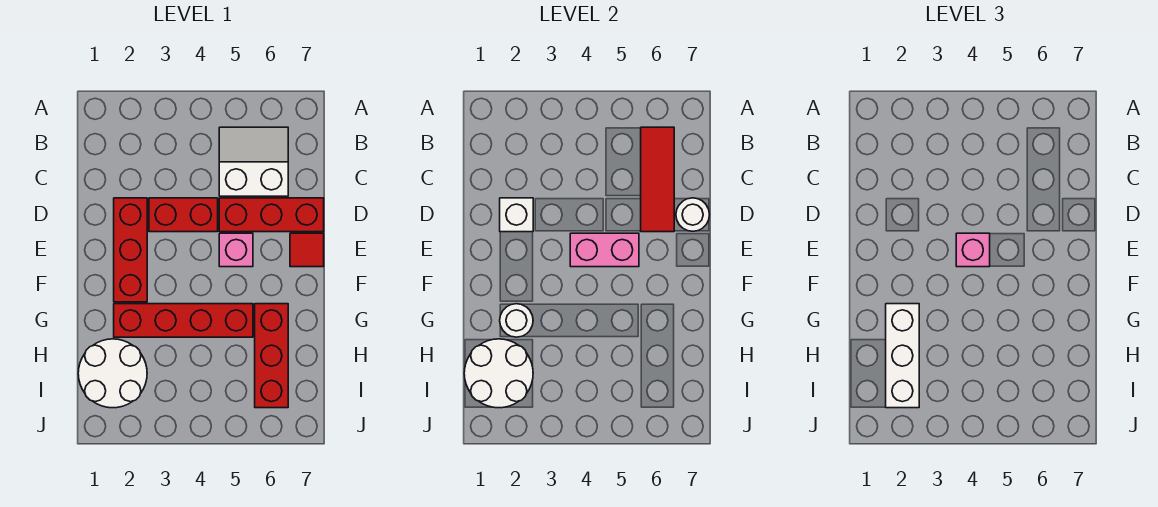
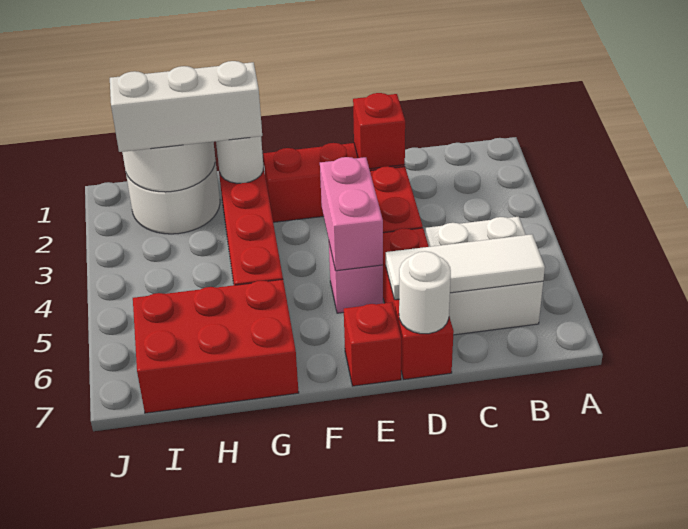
white slope B5:C6 level 1 top C -> white brick B5:C6 level 1
red tile B6:D6 level 2 -> white tile B6:D6 level 2
white brick D2 level 2 -> red brick D2 level 2
pink brick E4 level 3 -> none
red tile E7 level 1 -> red brick E7 level 1
red brick G6:I6 level 1 -> red brick G6:I7 level 1

